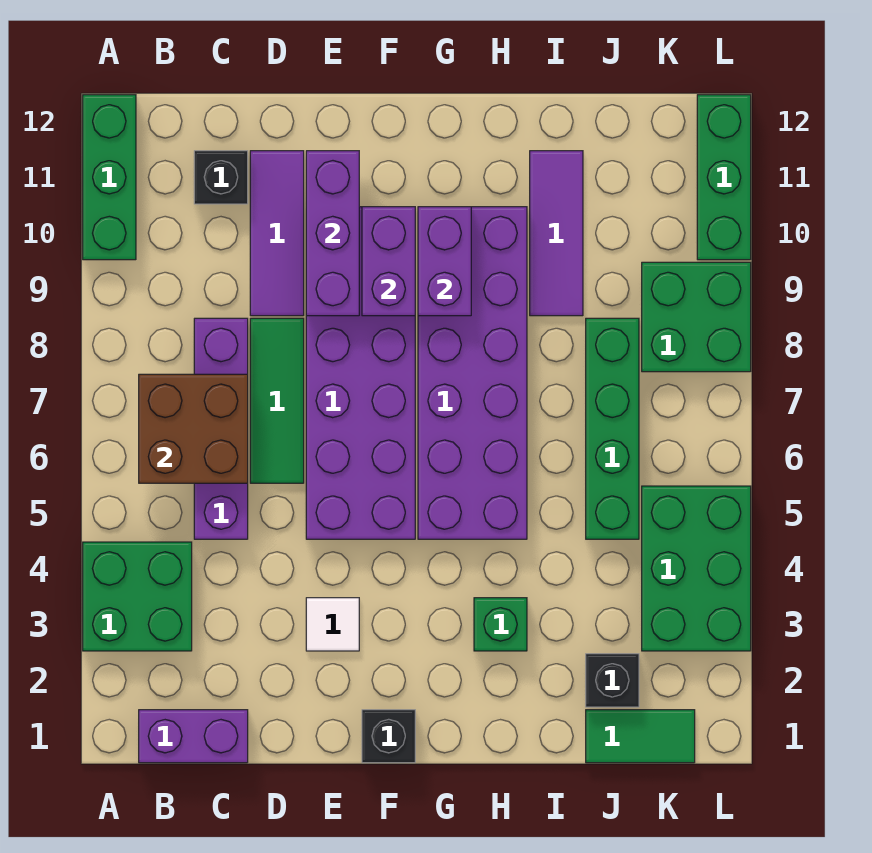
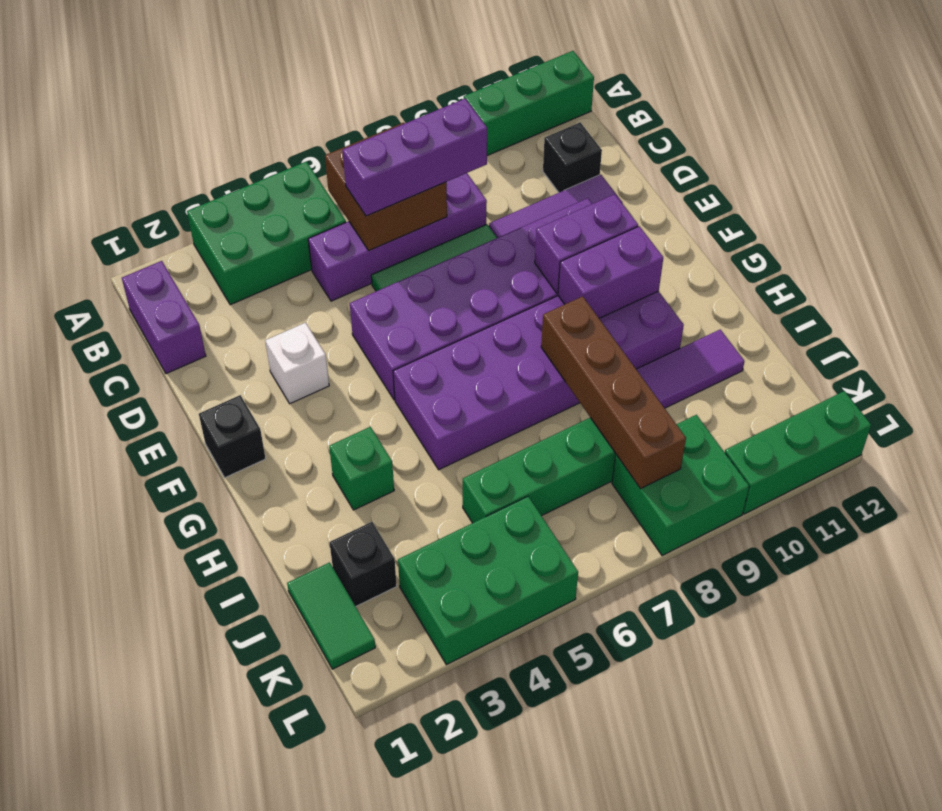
green brick A3:B4 level 1 -> green brick A3:B5 level 1
white tile E3 level 1 -> white brick E3 level 1
purple brick E9:E11 level 2 -> purple brick C6:C8 level 3
none -> brown brick H8:K8 level 2

